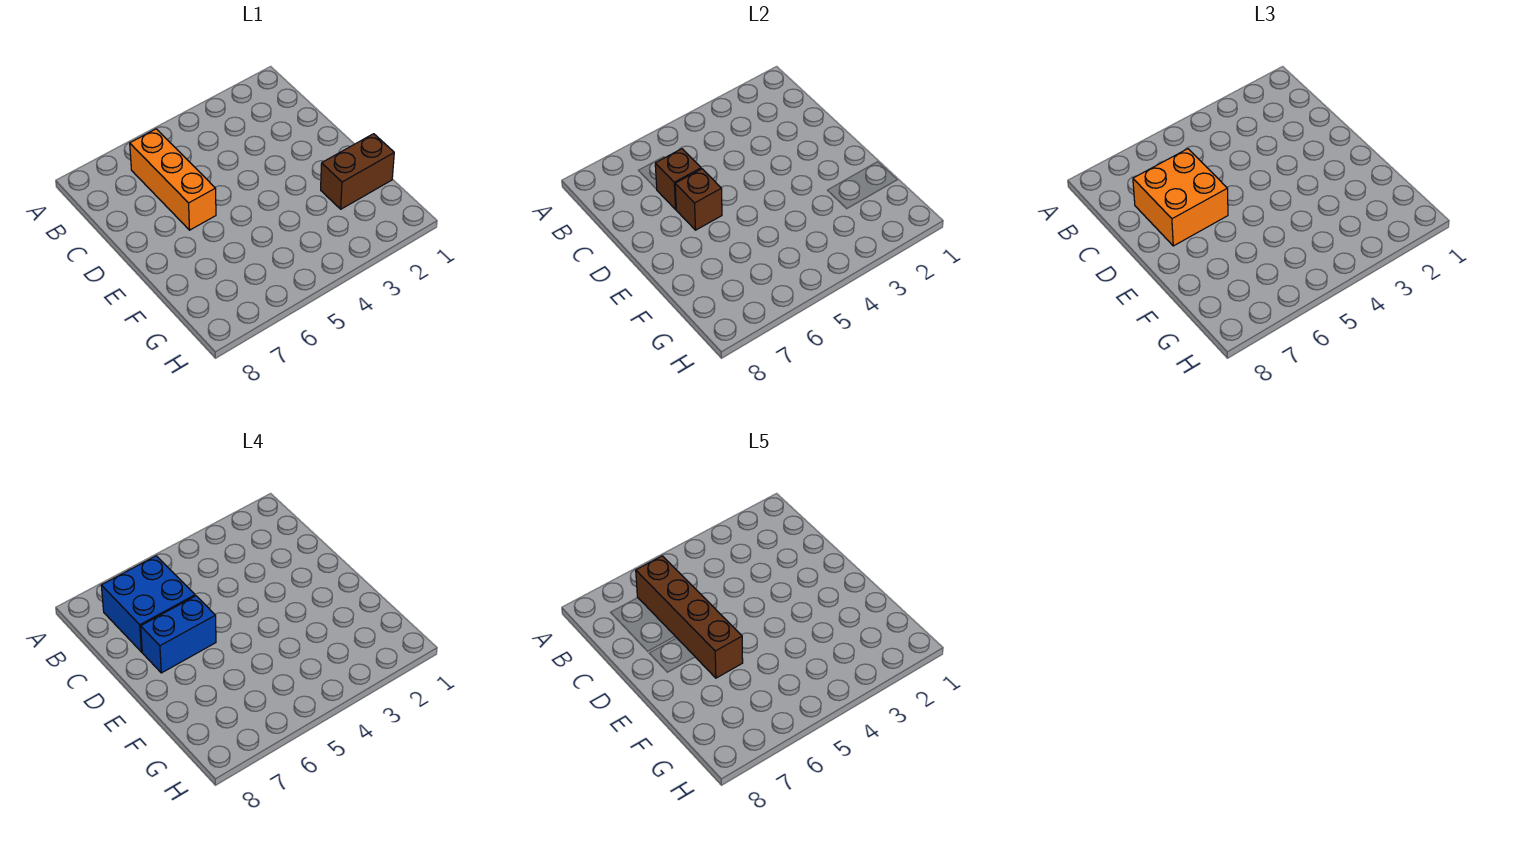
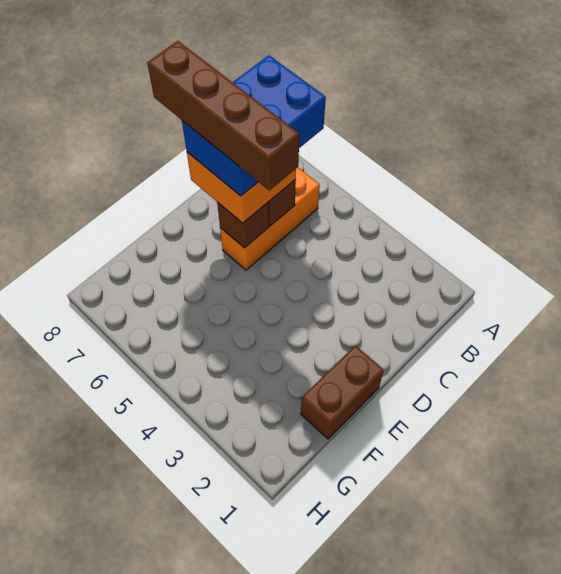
brown brick B6:E6 level 5 -> brown brick D5:D8 level 5
brown brick F1:F2 level 1 -> brown brick E1:F1 level 1

